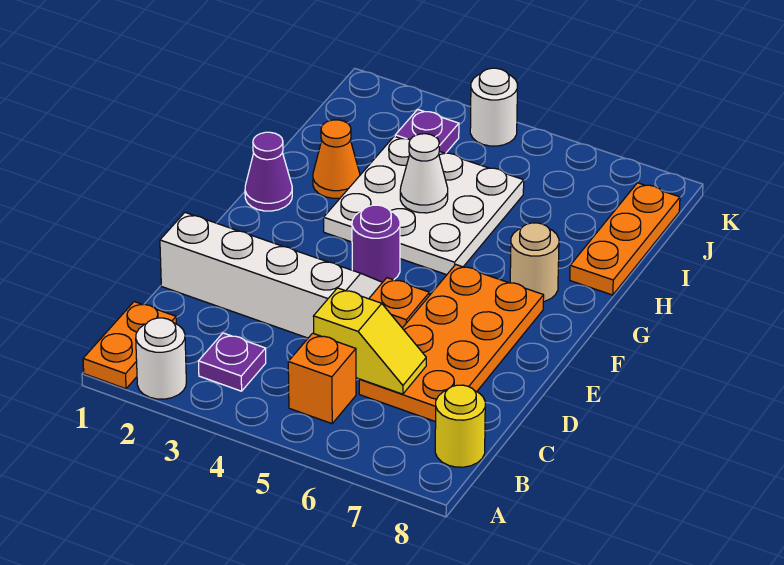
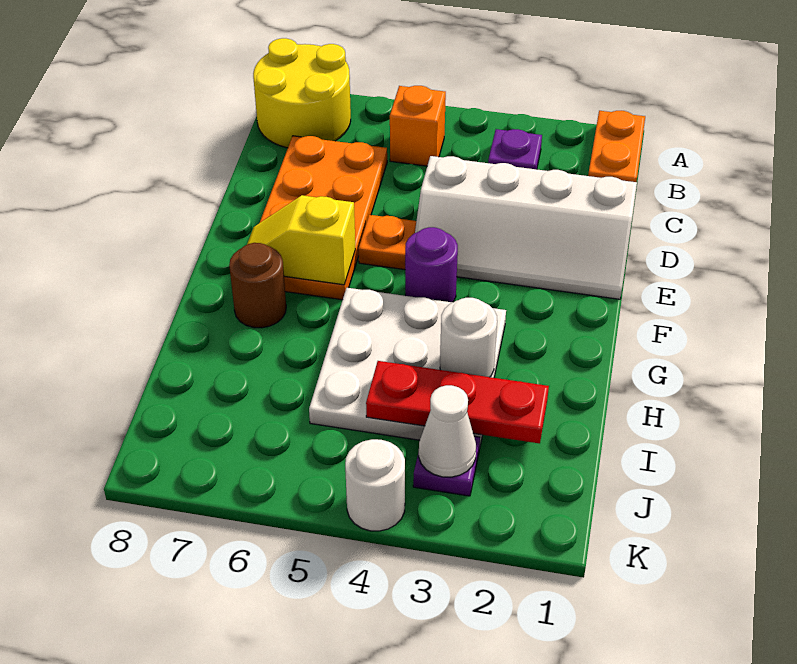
white round brick A2 level 1 -> white round brick H3 level 2
yellow round brick B8 level 1 -> yellow round brick A7:B8 level 1
yellow slope C5:C6 level 2 top 5 -> yellow slope F6:F7 level 2 top 6
purple cone G1 level 1 -> none
tan round brick G7 level 1 -> brown round brick G7 level 1
orange cone H2 level 1 -> none
white cone H4 level 2 -> white cone J3 level 2
orange plate H8:J8 level 1 -> none
none -> red plate I2:I4 level 2

